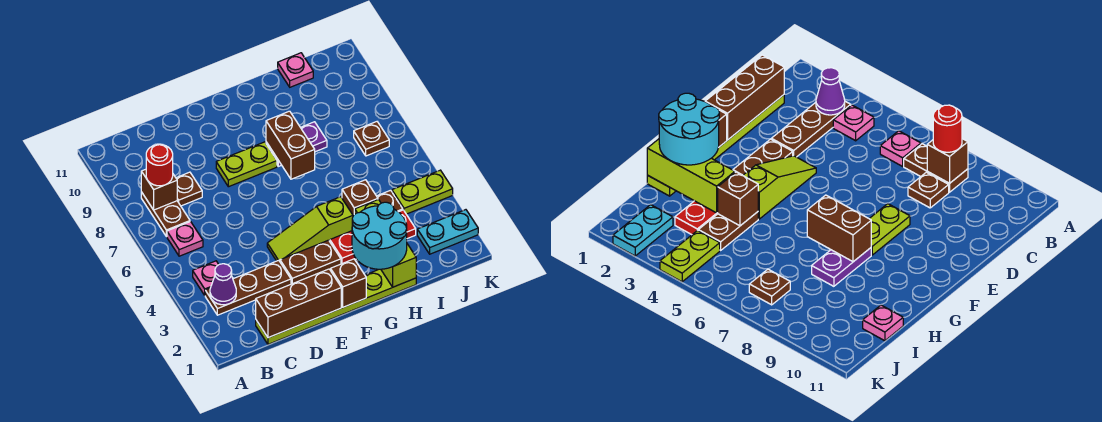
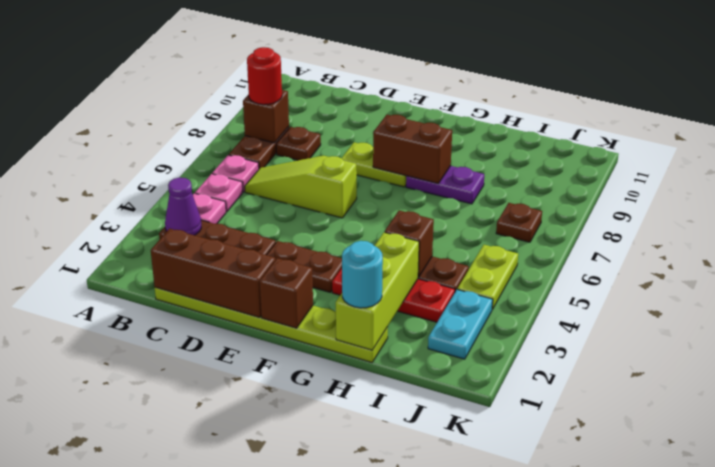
lime slope E4:G4 level 1 top G -> lime slope C6:E6 level 1 top E
cyan round brick G1:H2 level 3 -> cyan round brick H1 level 3
brown brick G7:G8 level 2 -> brown brick F8:G8 level 2
pink plate I11 level 1 -> pink plate B5 level 1
cyan plate J2:K2 level 1 -> cyan plate J2:J3 level 1
lime plate J4:K4 level 1 -> lime plate J4:J5 level 1

